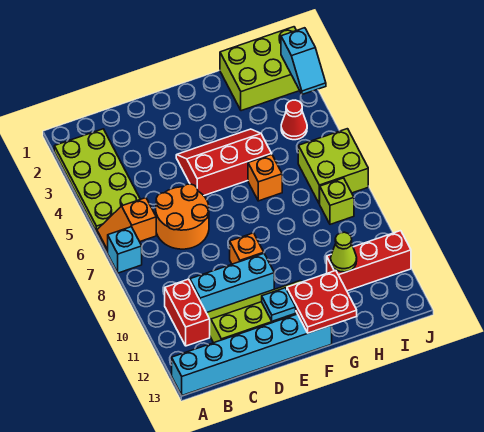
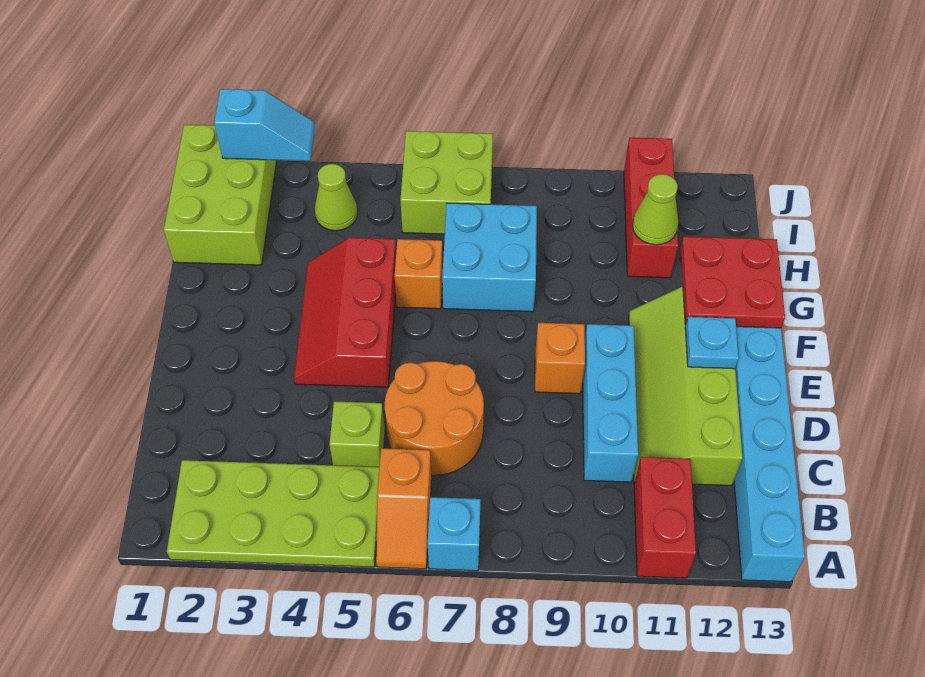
red brick B10:B11 level 1 -> red brick A11:B11 level 1
none -> cyan brick G7:H8 level 1
red cone I4 level 1 -> lime cone I4 level 1
lime brick I8 level 1 -> lime brick C5 level 1

